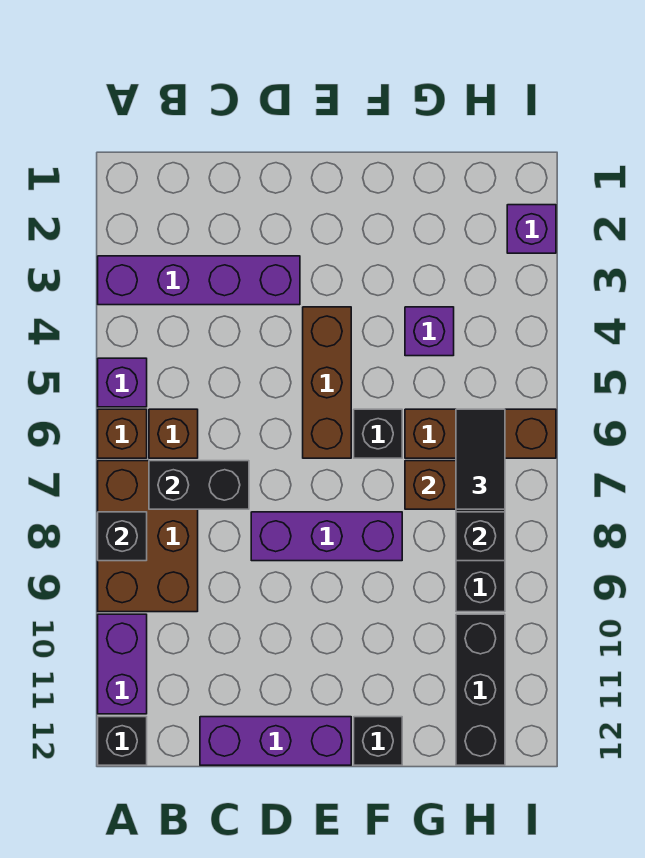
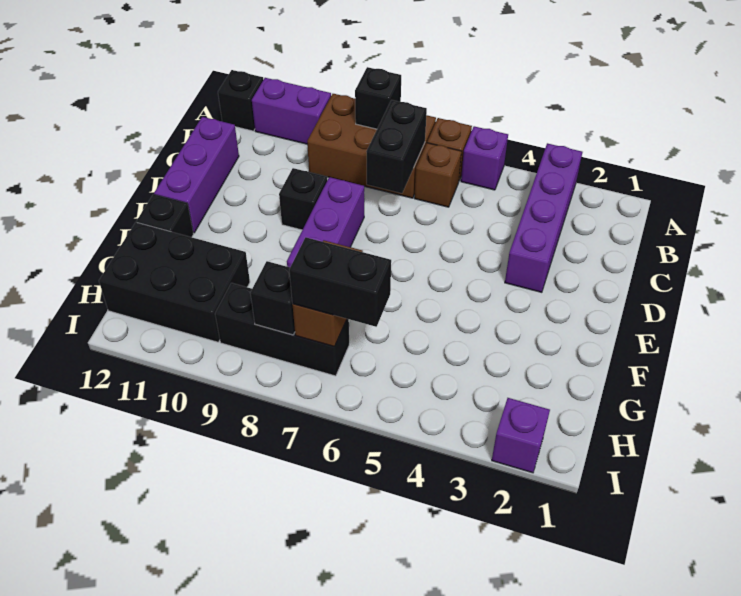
brown brick E4:E6 level 1 -> none
black brick F6 level 1 -> black brick D9 level 1
purple brick G4 level 1 -> none
brown brick G6:I6 level 1 -> none
black tile H6:H7 level 3 -> black brick H6:H7 level 3
black brick H10:H12 level 1 -> black brick G10:H12 level 1

